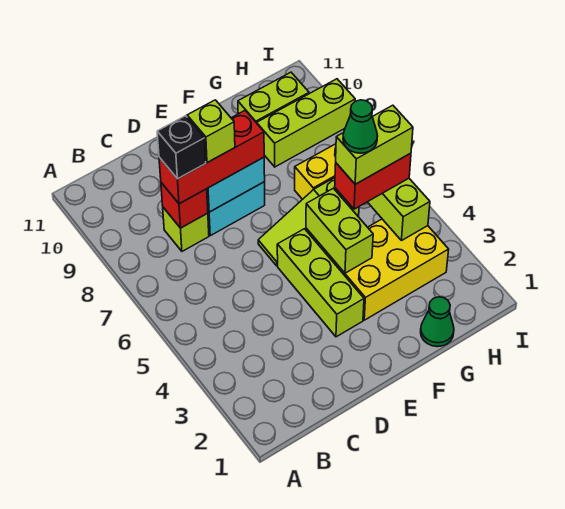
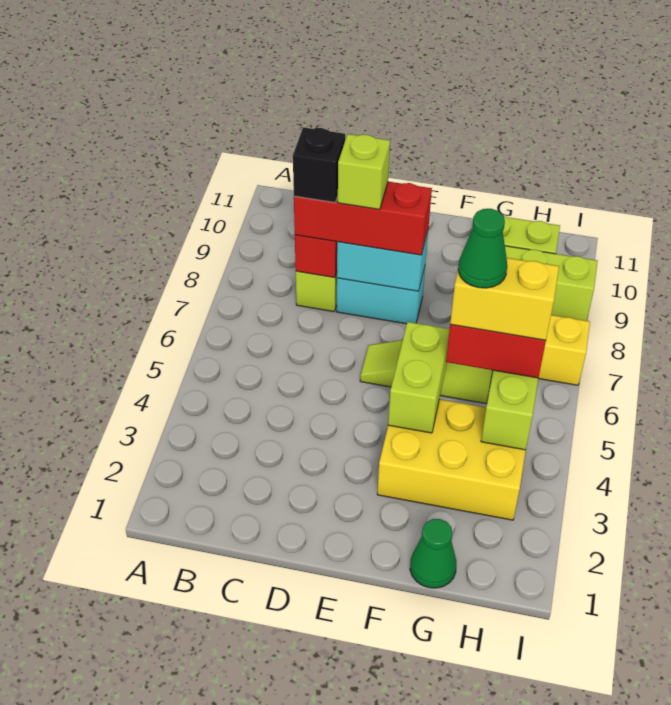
lime brick E3:E5 level 1 -> none
lime brick G5:H5 level 4 -> yellow brick G5:H5 level 4

